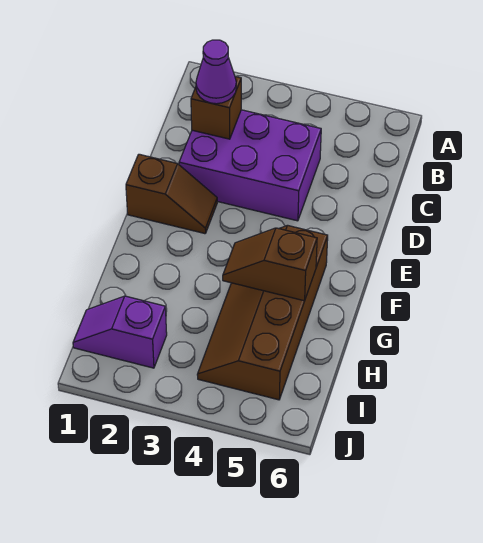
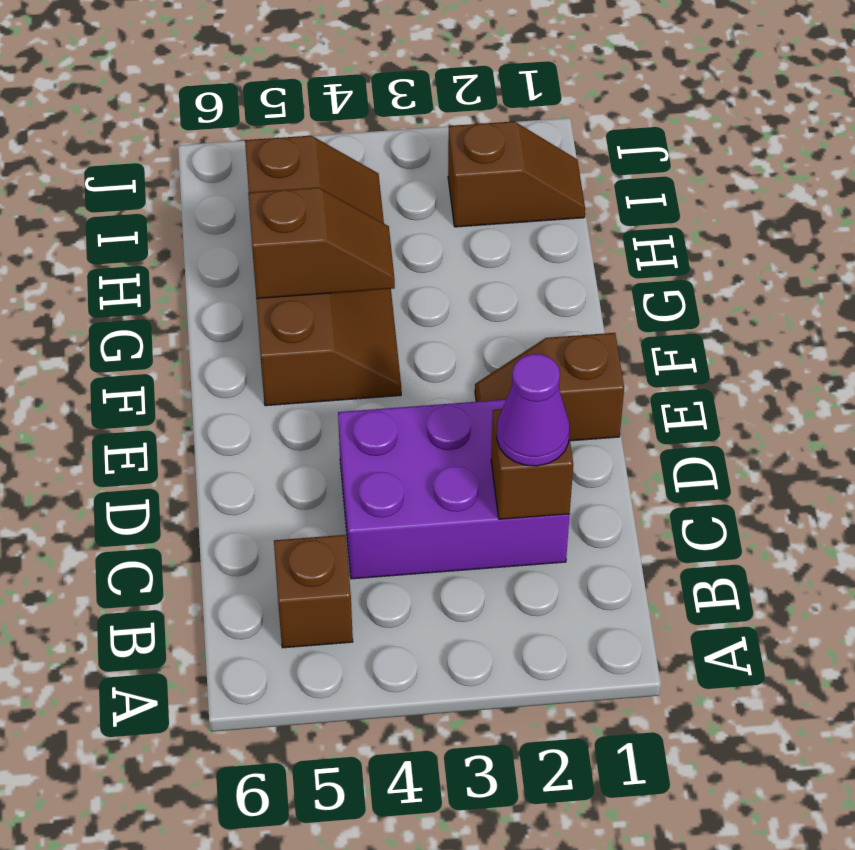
none -> brown brick B5 level 1
purple slope I1:I2 level 1 top 2 -> brown slope I1:I2 level 1 top 2

